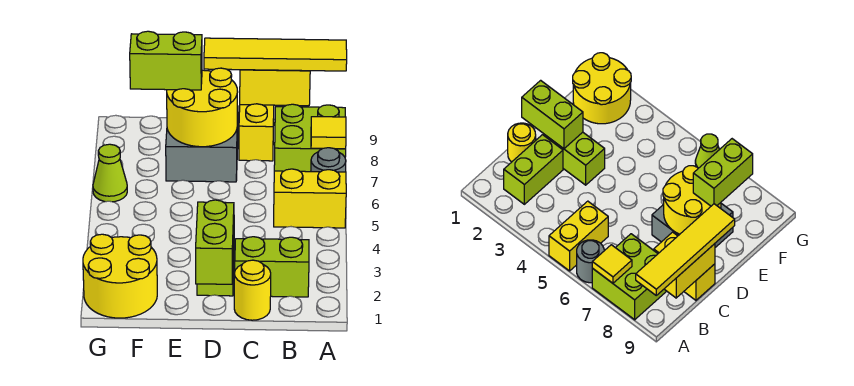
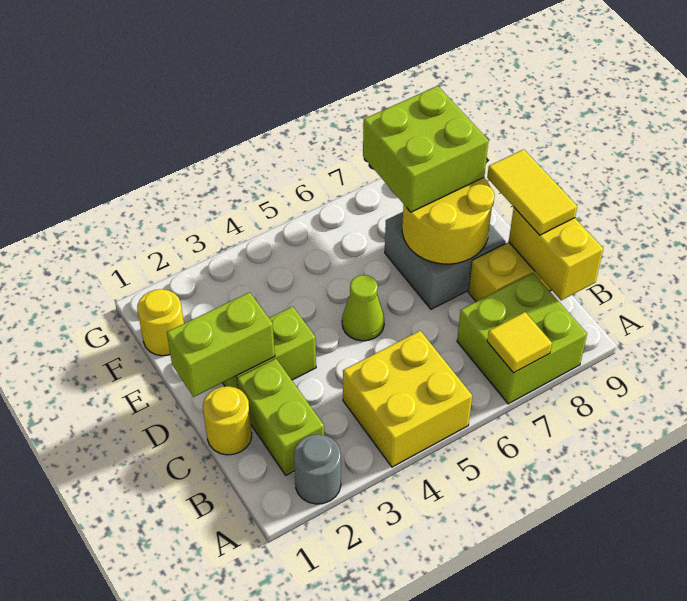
yellow brick A5:B5 level 1 -> yellow brick A4:B5 level 1
grey round brick A6 level 1 -> grey round brick A2 level 1
yellow tile A9:D9 level 3 -> yellow tile C9:D9 level 3
lime brick E8:F8 level 3 -> lime brick E7:F8 level 3
yellow round brick F1:G2 level 1 -> yellow round brick F1 level 1
lime cone G6 level 1 -> lime cone D5 level 1

